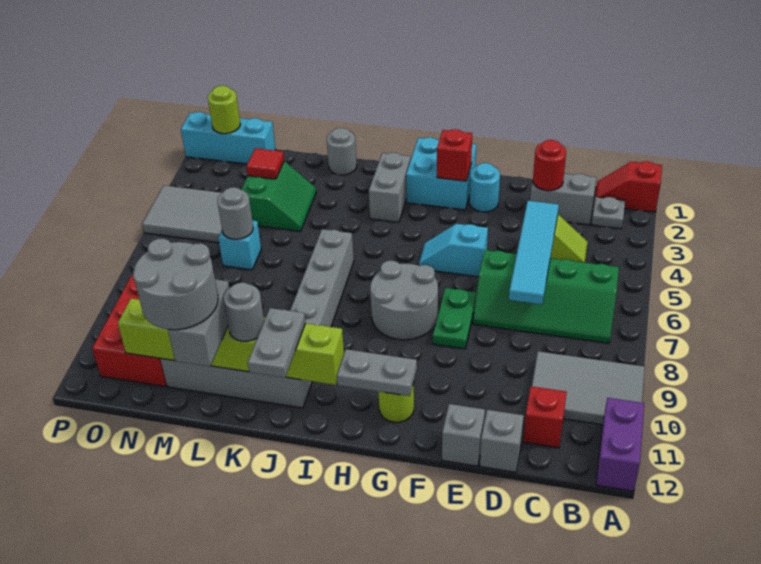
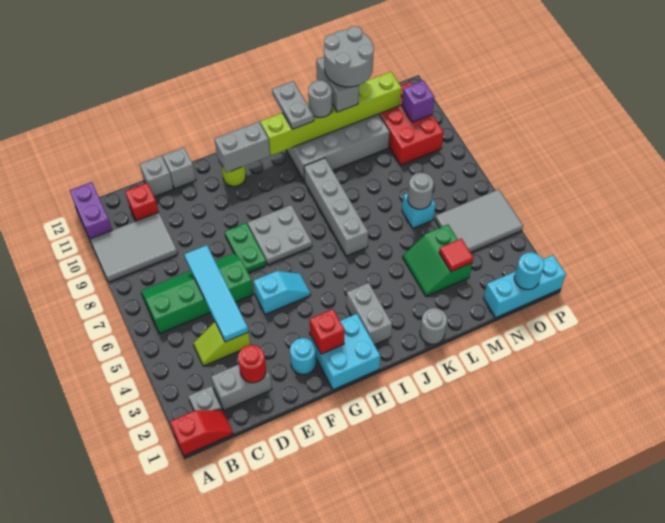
grey round brick G7:H8 level 1 -> grey plate G7:H8 level 1
grey plate G11:H11 level 2 -> grey brick G11:H11 level 2
lime round brick O1 level 2 -> cyan round brick O1 level 2
none -> purple brick O10 level 2

